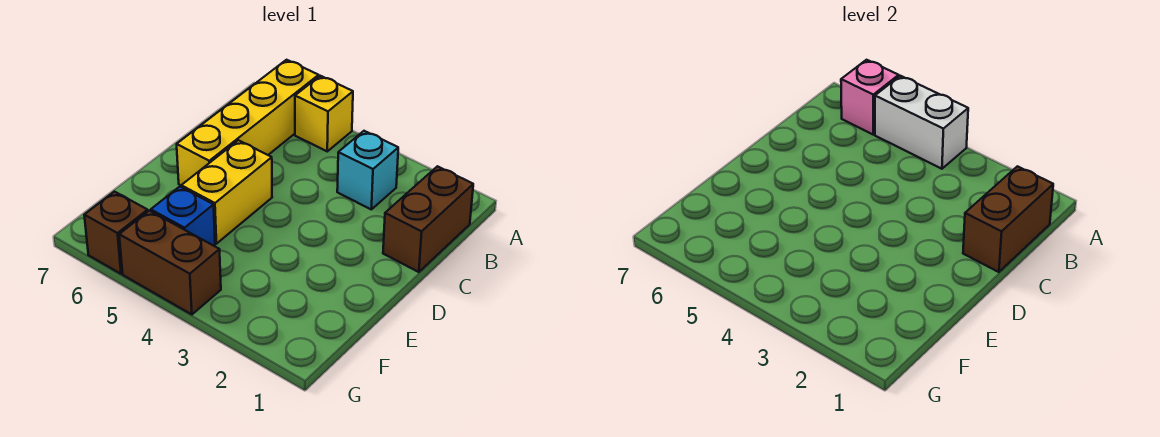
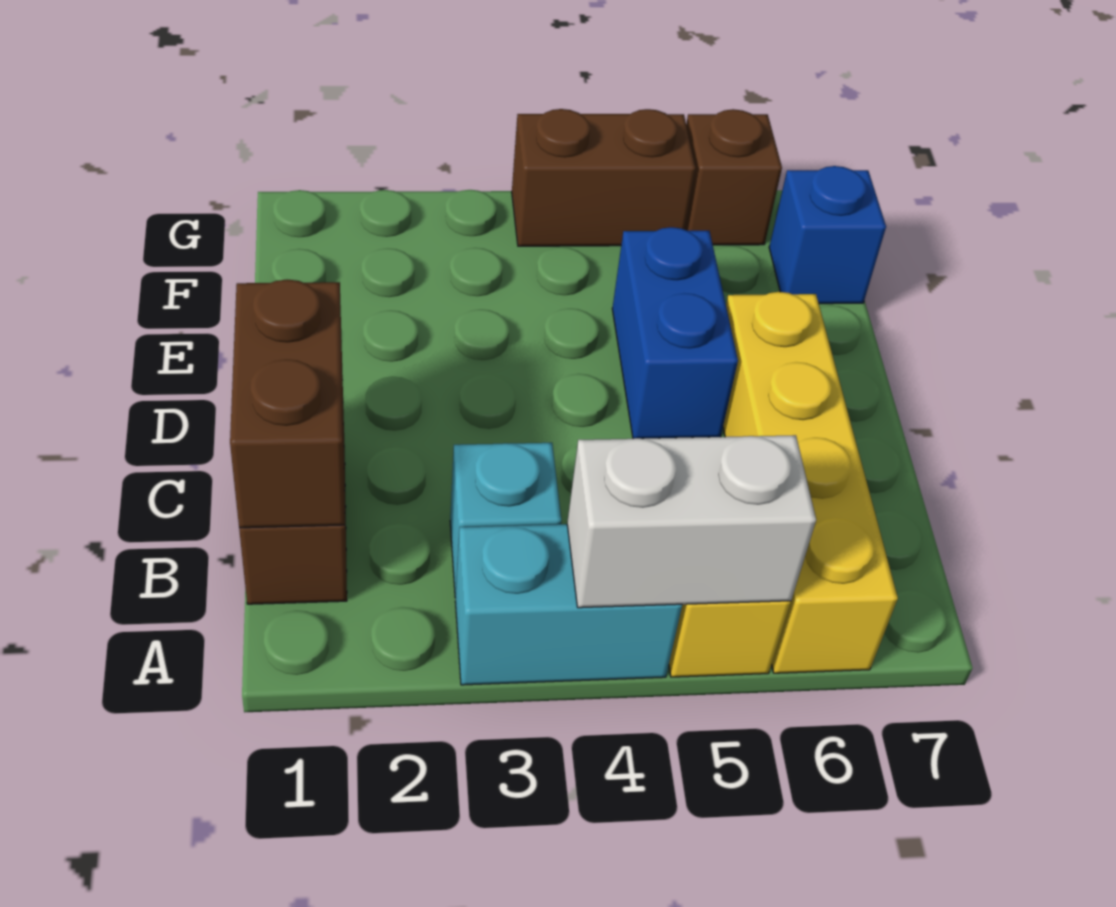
none -> cyan brick A3:A4 level 1
pink brick A6 level 2 -> none
yellow brick D5:E5 level 1 -> blue brick D5:E5 level 1
blue brick F5 level 1 -> blue brick F7 level 1

